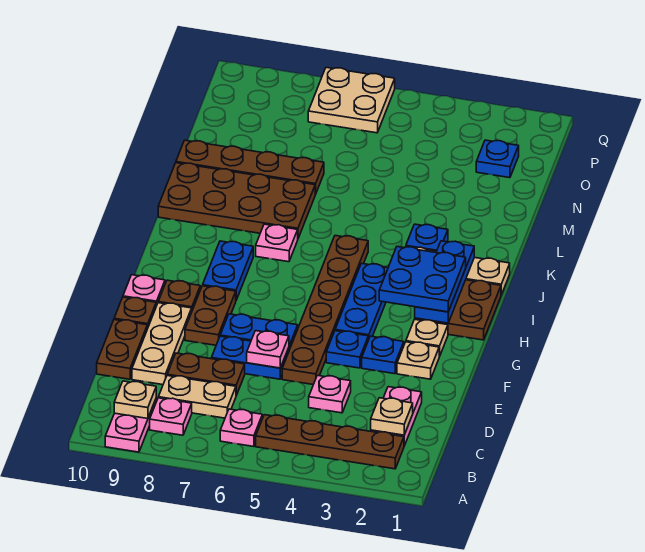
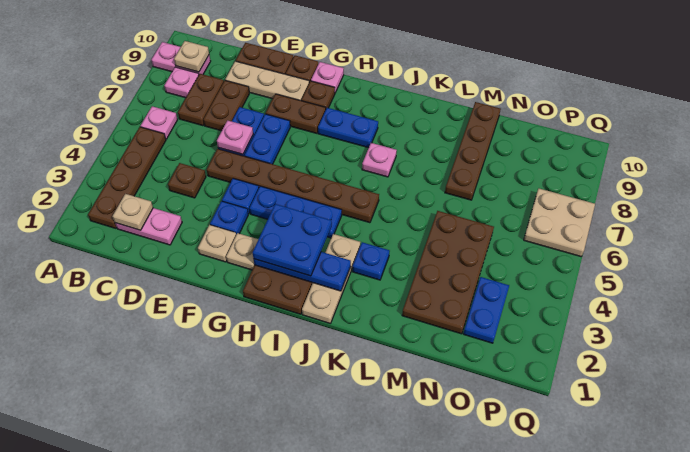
tan plate C7:C8 level 1 -> brown plate C7:C8 level 1
pink plate D4 level 1 -> brown plate D4 level 1
brown plate K7:L10 level 1 -> brown plate M2:N5 level 1
blue plate O2 level 1 -> blue plate O2:O3 level 1

